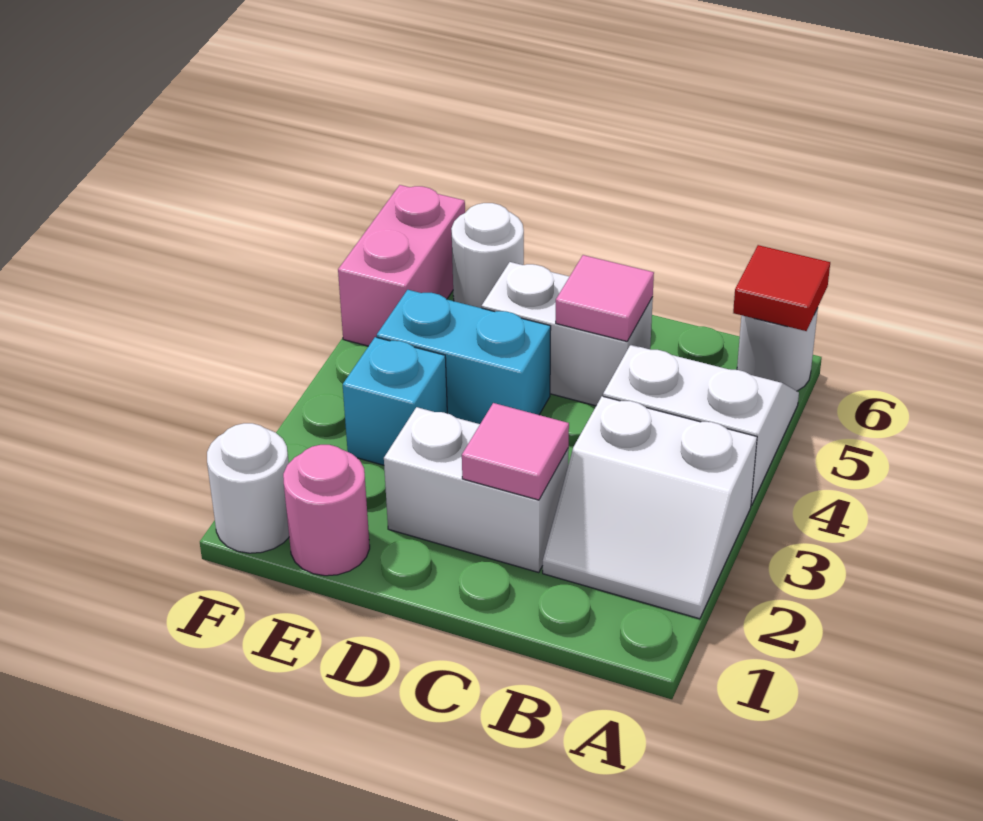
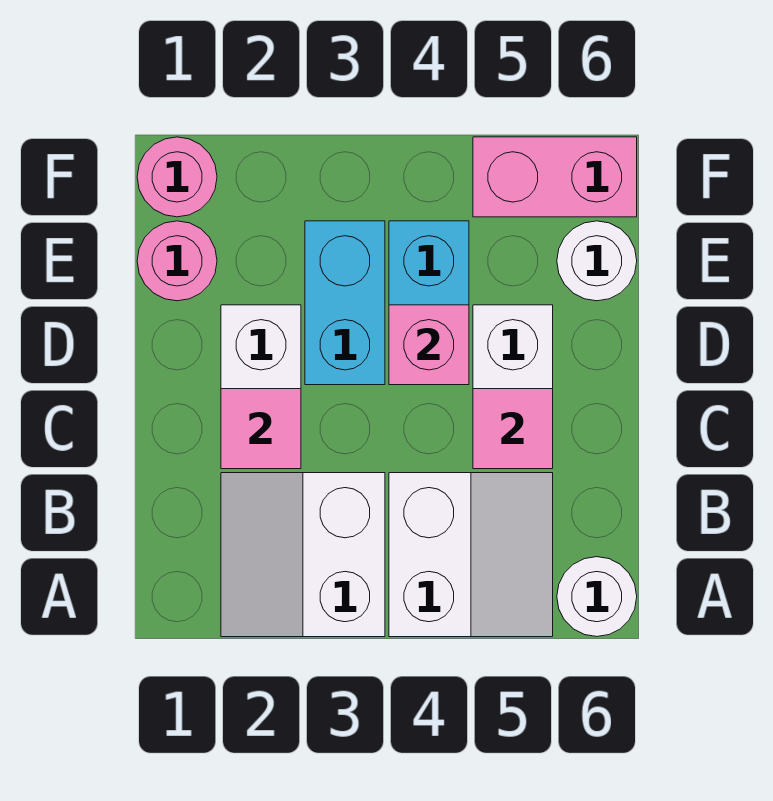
red tile A6 level 2 -> none
none -> pink brick D4 level 2
cyan brick E3 level 1 -> cyan brick D3:E3 level 1
white round brick F1 level 1 -> pink round brick F1 level 1

